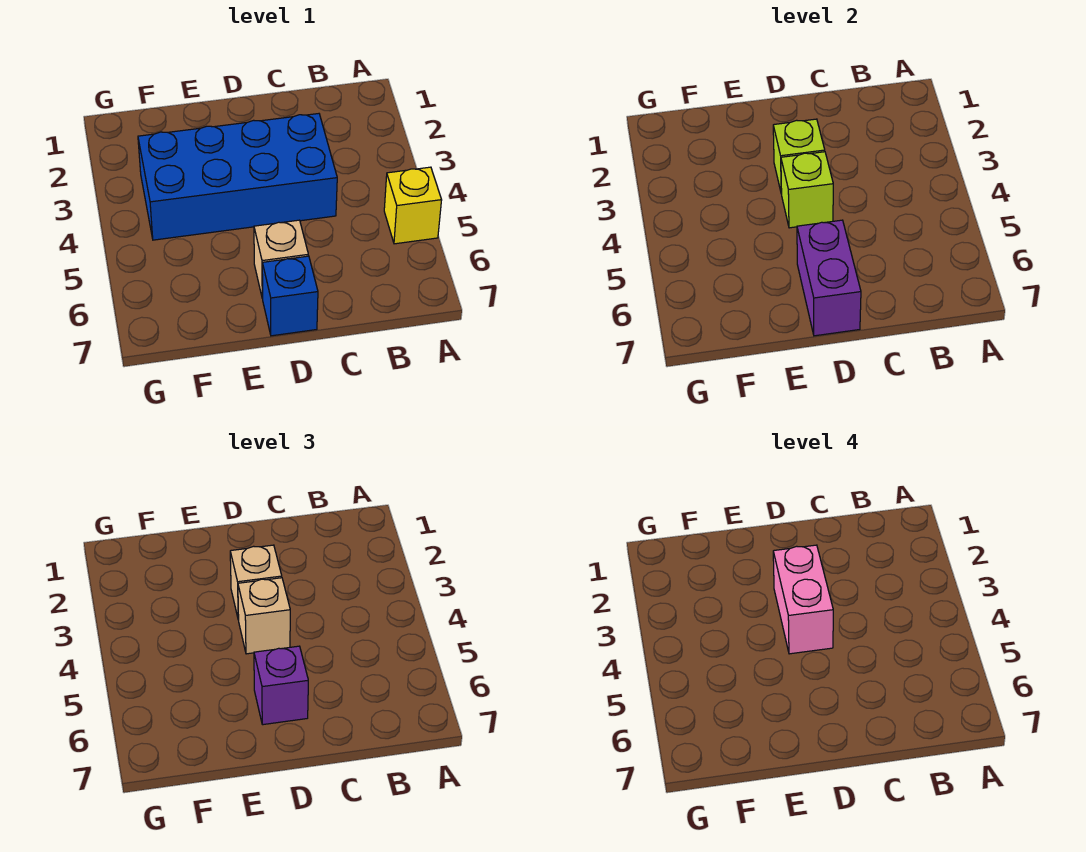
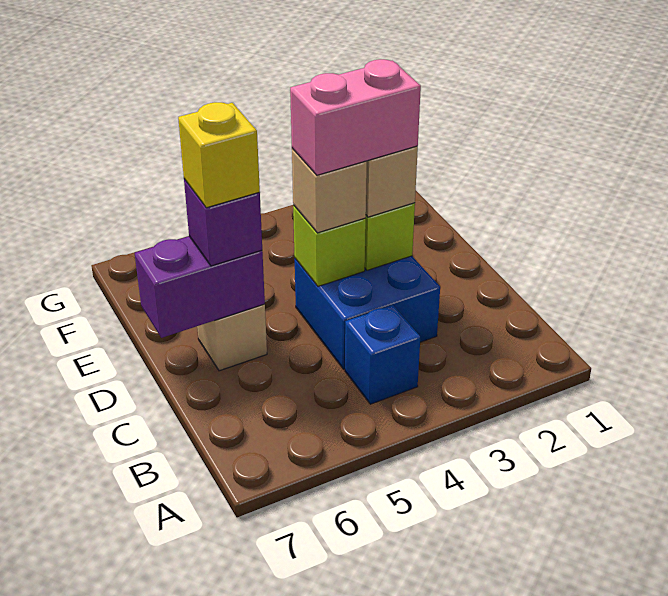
yellow brick A5 level 1 -> yellow brick D6 level 4
blue brick C3:F4 level 1 -> blue brick C3:D4 level 1
blue brick D7 level 1 -> blue brick B4 level 1

